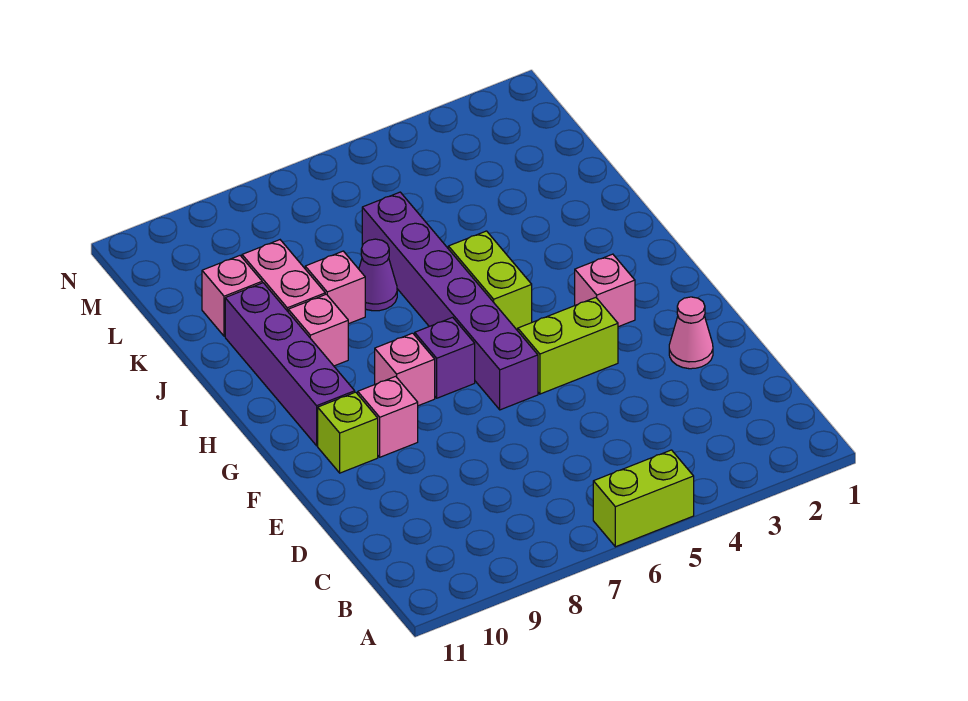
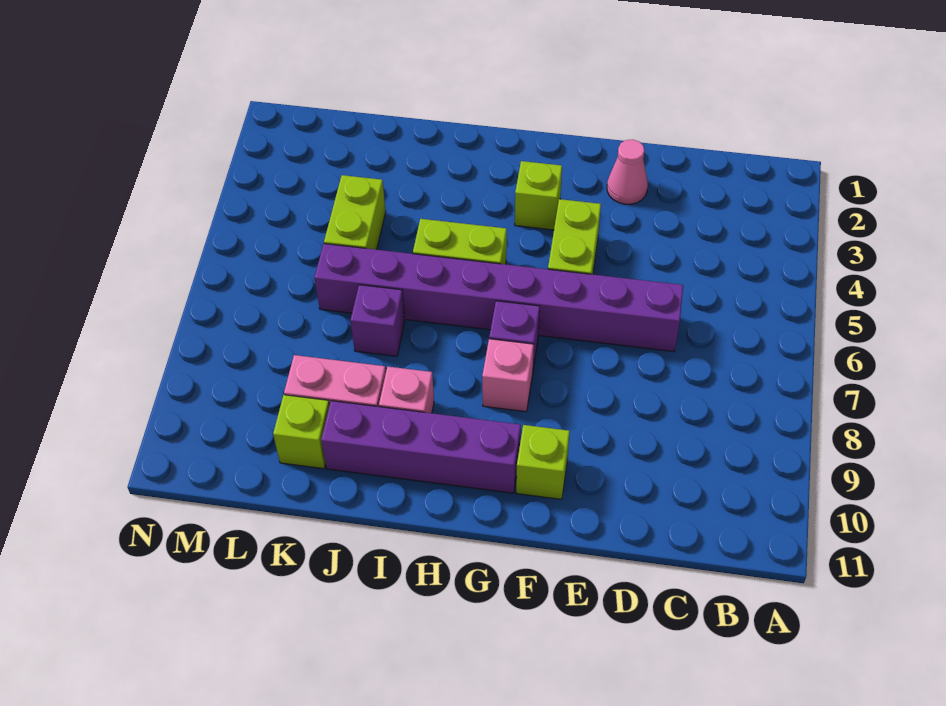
lime brick A5:A6 level 1 -> lime brick K4:K5 level 1
purple brick F6:K6 level 1 -> purple brick D6:K6 level 1
pink brick F9 level 1 -> none
pink brick G3 level 1 -> lime brick G3 level 1
purple cone J7 level 1 -> purple brick J7 level 1
pink brick J8 level 1 -> none
pink brick K10 level 1 -> lime brick K10 level 1

